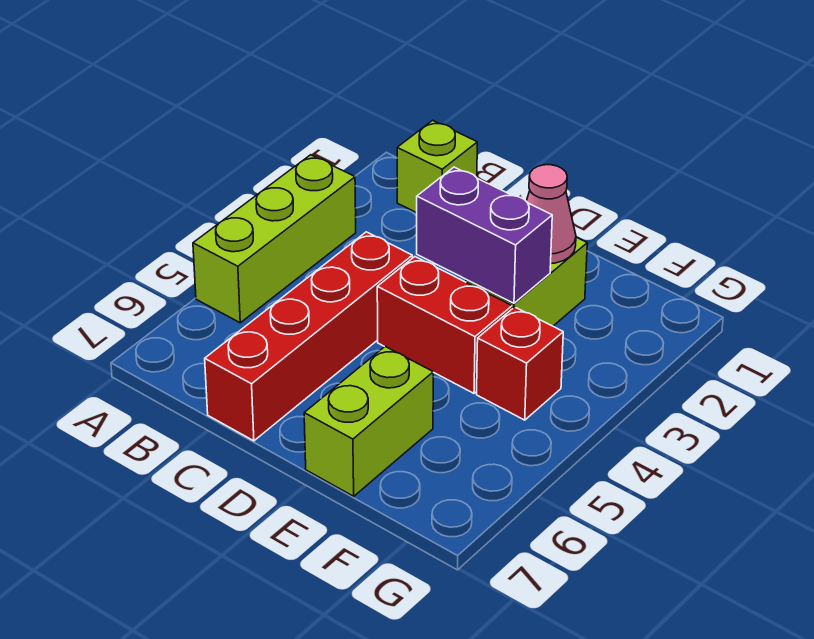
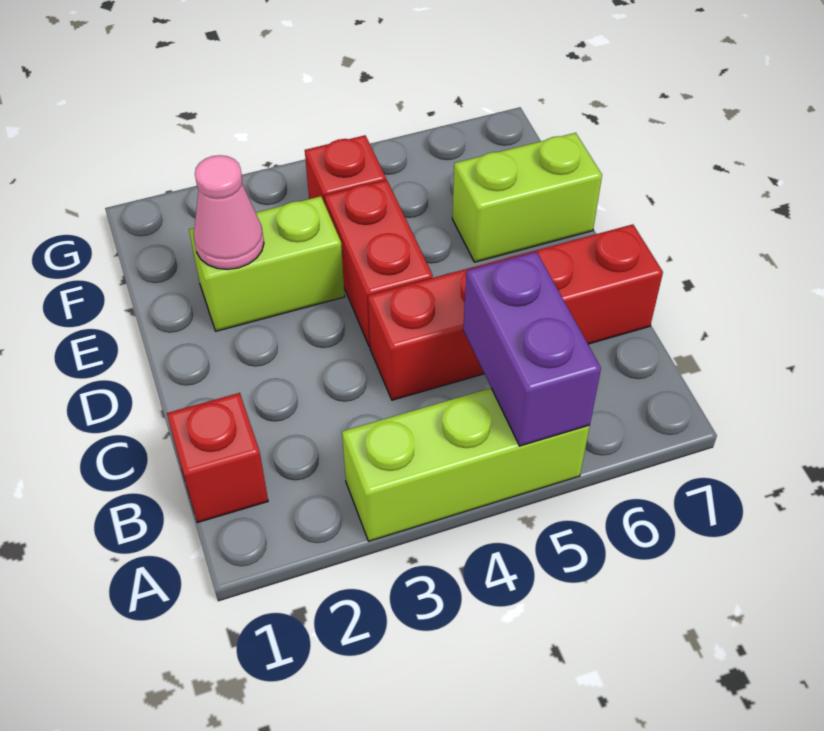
lime brick B1 level 1 -> red brick B1 level 1
purple brick D3:E3 level 2 -> purple brick A5:B5 level 2

